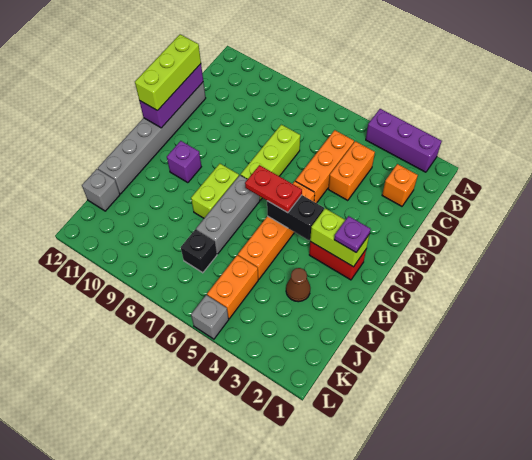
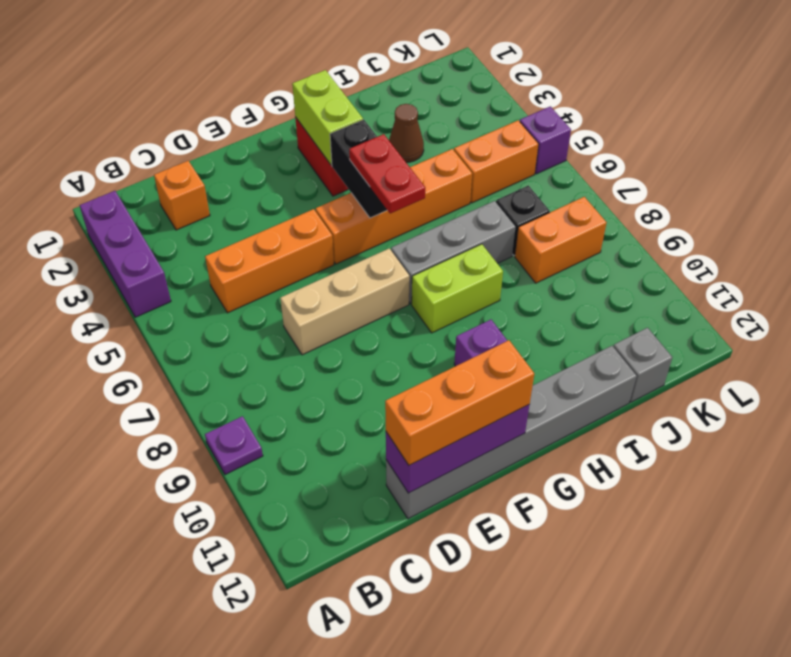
orange brick C4:D4 level 1 -> orange brick J8:K8 level 1
lime brick D7:F7 level 1 -> tan brick D7:F7 level 1
lime brick D12:F12 level 3 -> orange brick D12:F12 level 3
purple plate G2 level 3 -> purple plate A9 level 1
grey brick L5 level 1 -> purple brick L5 level 1

